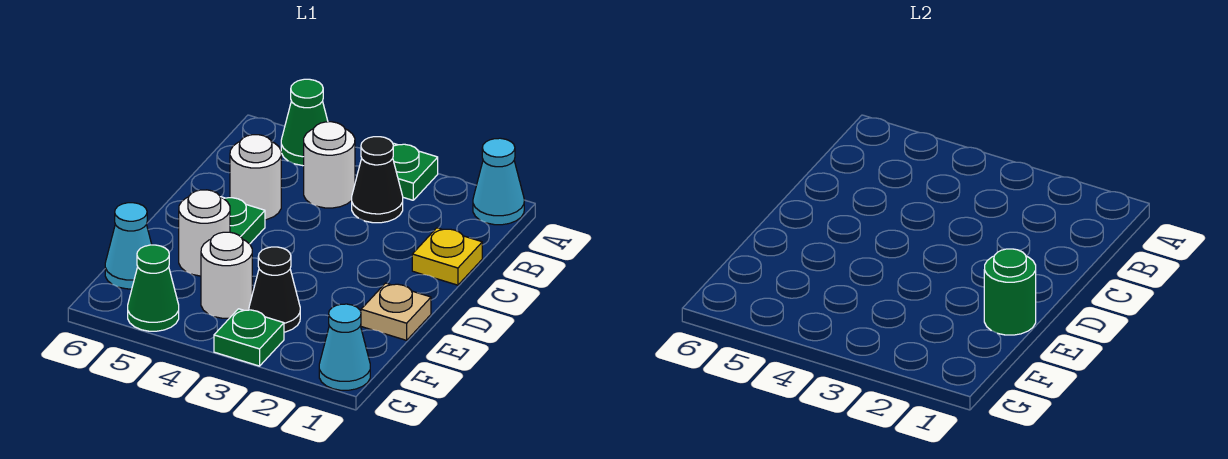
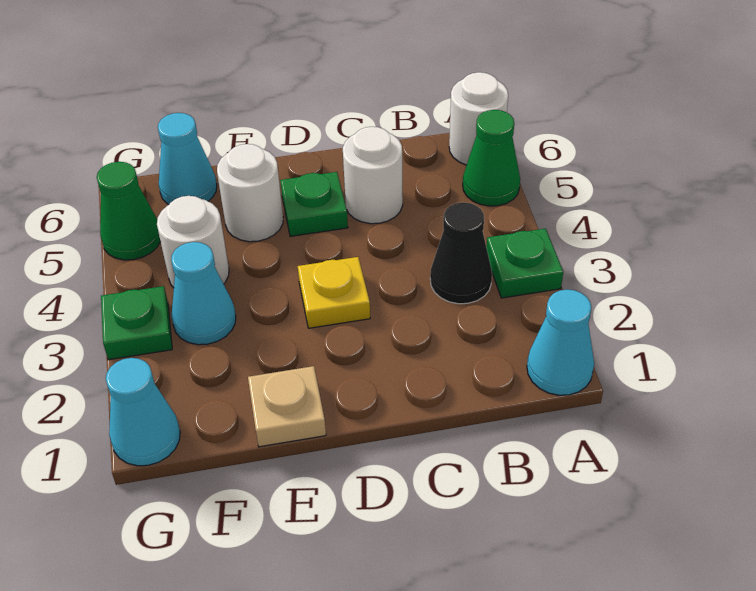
white round brick B4 level 1 -> white round brick A6 level 1
yellow plate C1 level 1 -> yellow plate D3 level 1
green round brick E1 level 2 -> none
black cone F3 level 1 -> cyan cone F3 level 1

